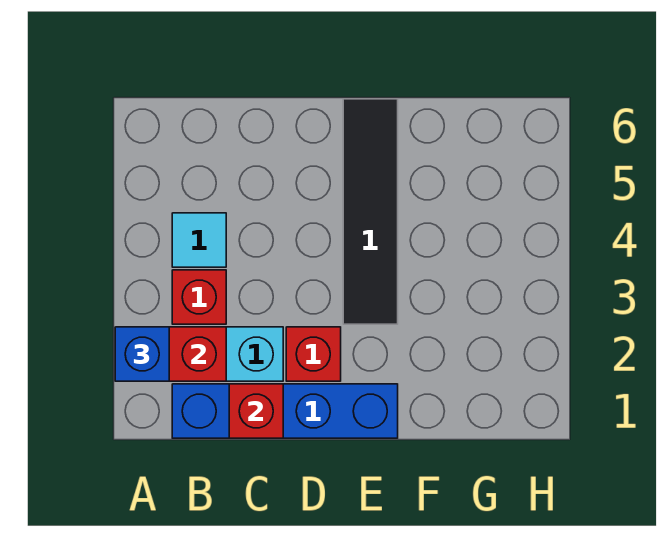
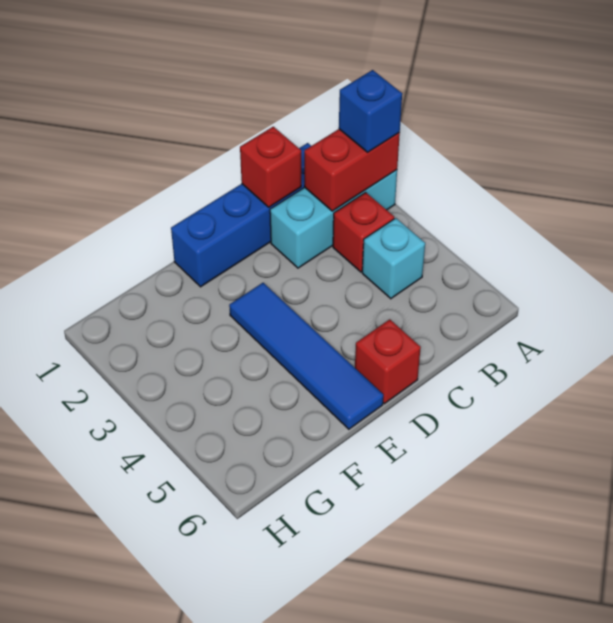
cyan tile B4 level 1 -> cyan brick B4 level 1
red brick D2 level 1 -> red brick D6 level 1
black tile E3:E6 level 1 -> blue tile E3:E6 level 1

